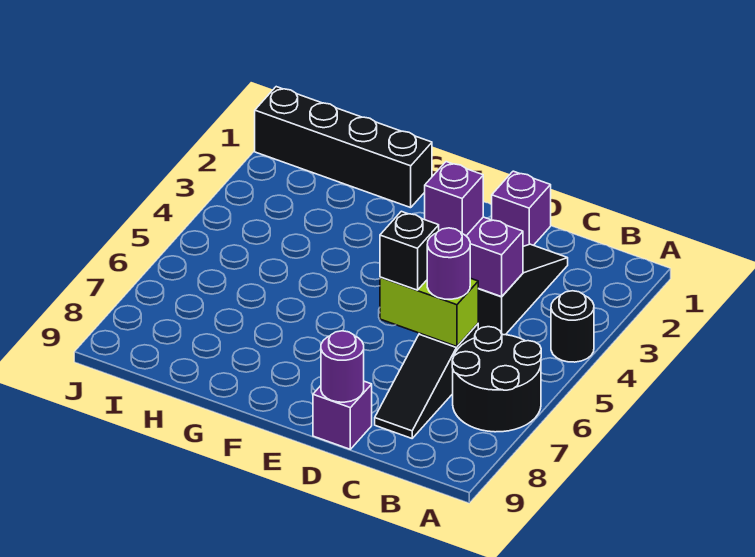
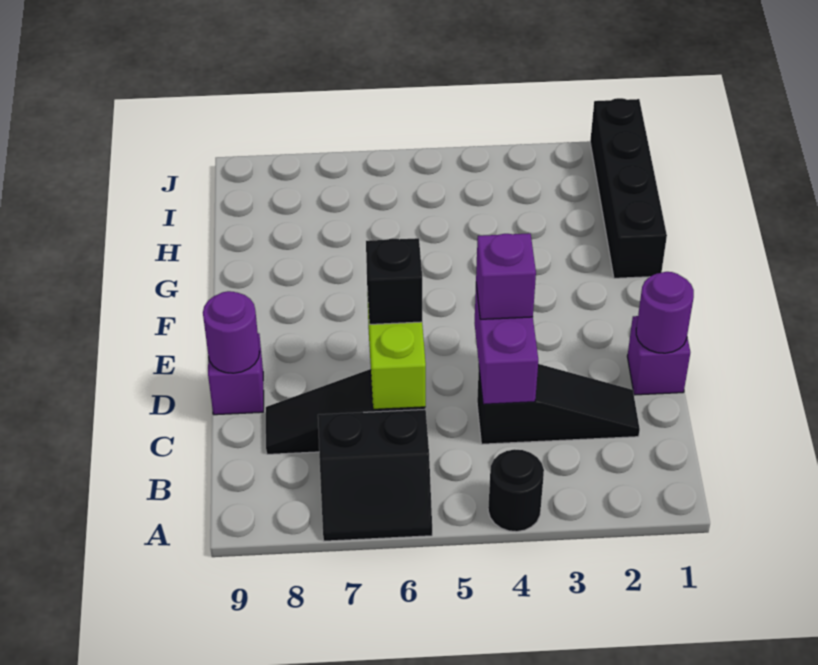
black round brick A6:B7 level 1 -> black slope A6:B7 level 1 top B
purple round brick C6 level 3 -> purple round brick D1 level 2

